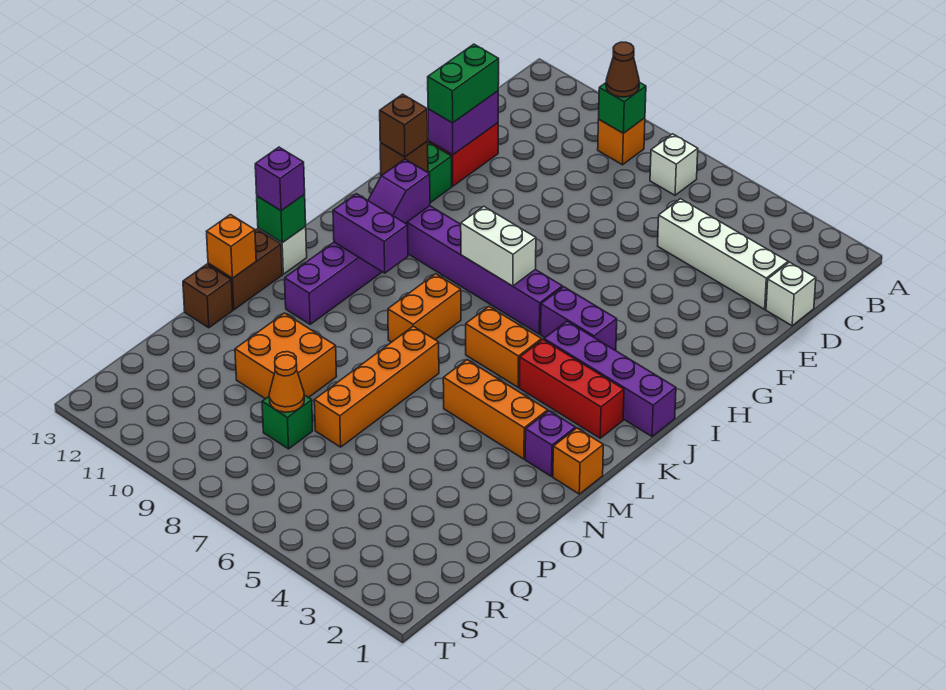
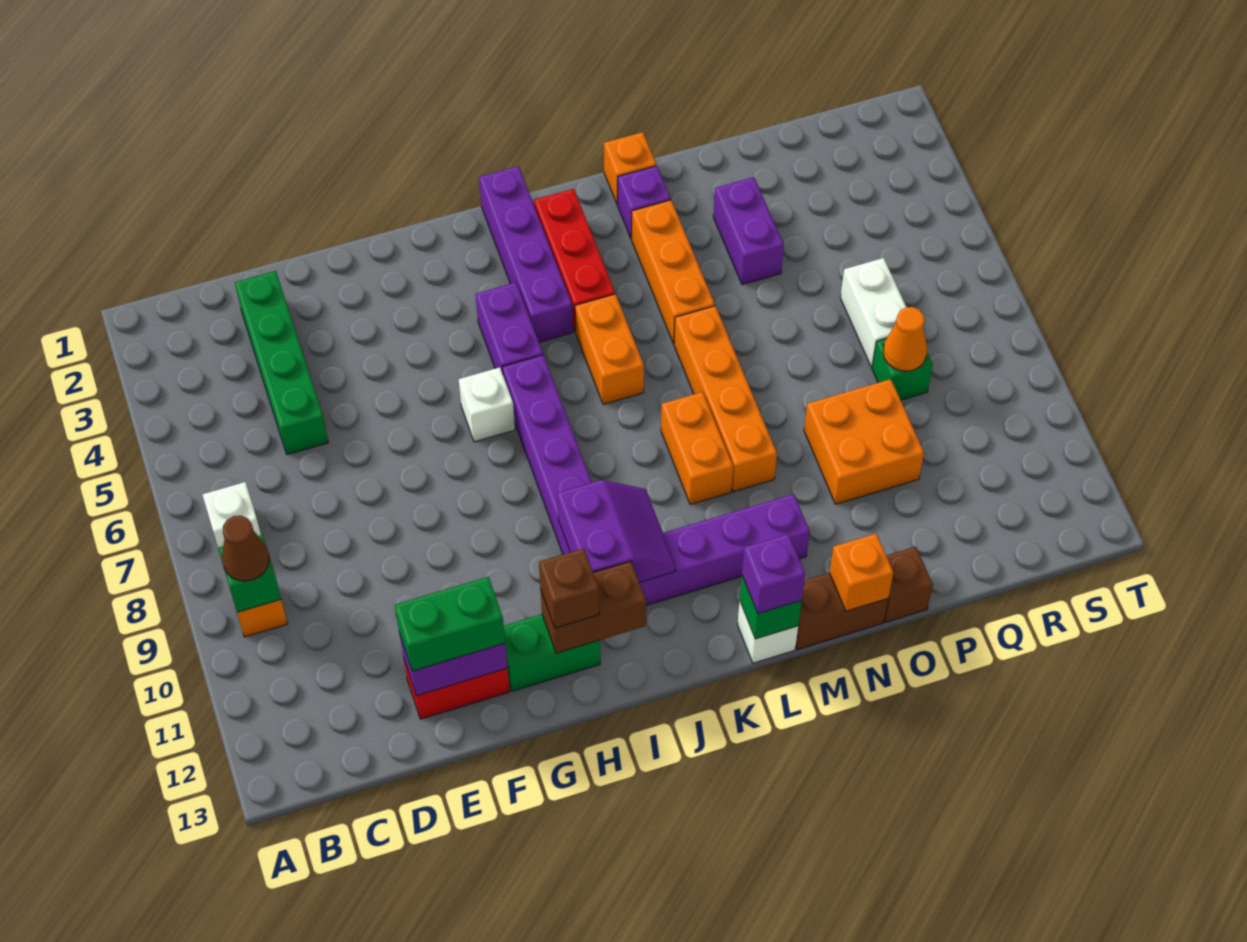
white brick D1 level 1 -> white brick H6 level 1
white brick D2:D5 level 1 -> green brick D2:D5 level 1
brown brick H12 level 2 -> brown brick H12:I12 level 2
white brick I7:I8 level 2 -> white brick Q6:Q7 level 1
purple slope I11:J11 level 2 top I -> purple slope I10:J11 level 2 top I
orange brick K8:L8 level 1 -> orange brick L8:L9 level 1
purple brick K10:K11 level 2 -> purple brick O3:O4 level 1
orange brick M7:P7 level 1 -> orange brick M6:M9 level 1

